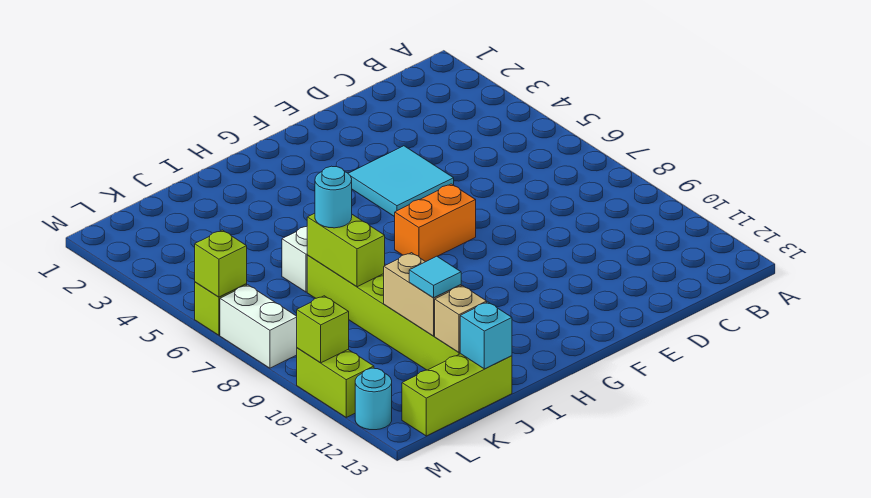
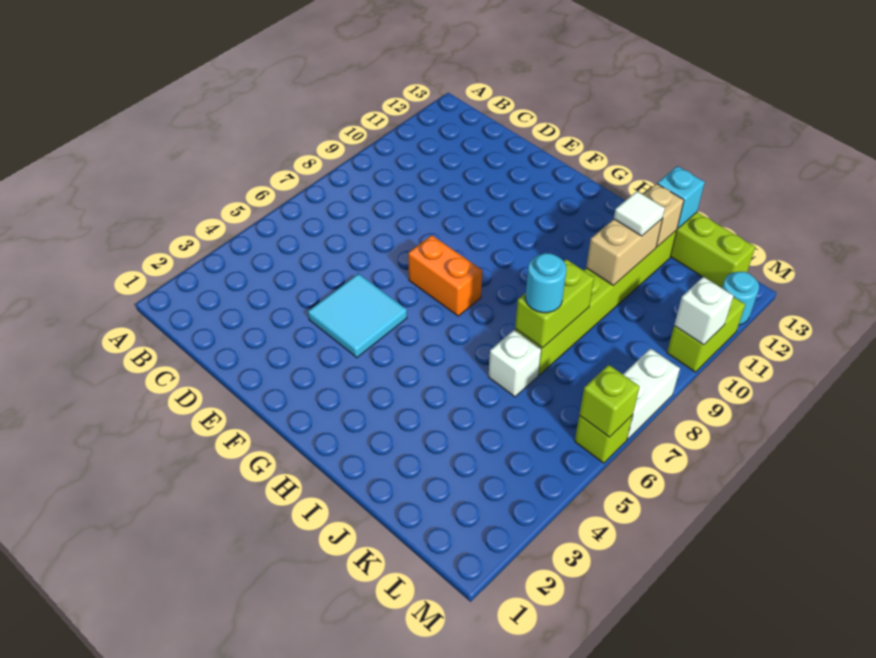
cyan tile J11 level 3 -> white tile J11 level 3
lime brick M10 level 2 -> white brick M10 level 2

